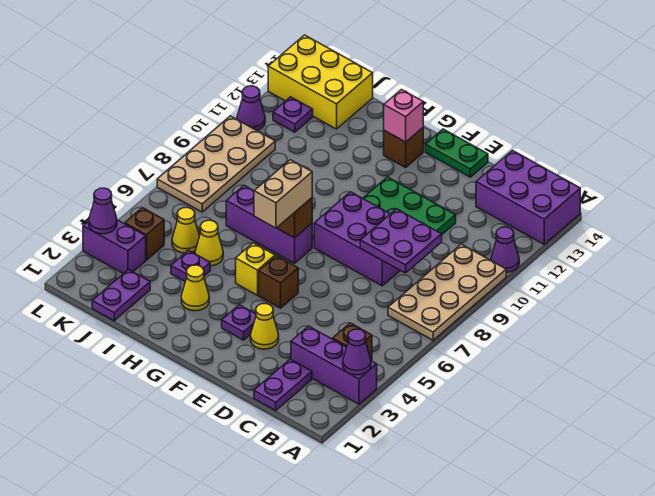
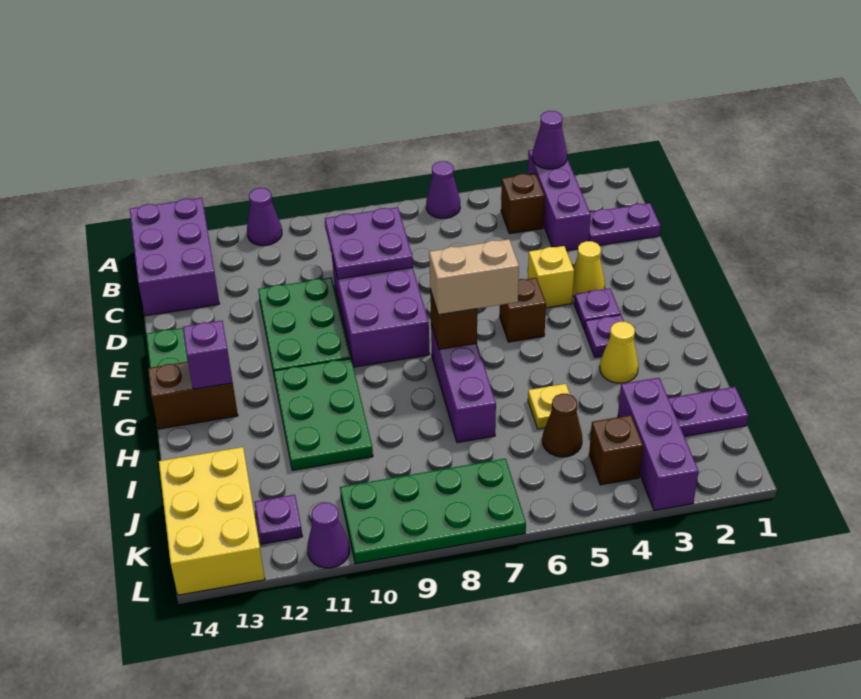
tan plate A7:B10 level 1 -> none
yellow brick G5 level 1 -> yellow brick E4 level 1
none -> green plate G10:I11 level 1
brown brick G13 level 1 -> brown brick G13:G14 level 1
pink brick G13 level 2 -> purple brick G13 level 2
purple plate I4 level 1 -> purple plate G3 level 1
yellow cone I5 level 1 -> yellow plate I5 level 1
yellow cone J5 level 1 -> brown cone J5 level 1
purple brick K3:L3 level 1 -> purple brick J3:L3 level 1
tan plate K7:L10 level 1 -> green plate K7:L10 level 1
purple cone L3 level 2 -> purple cone A6 level 1

